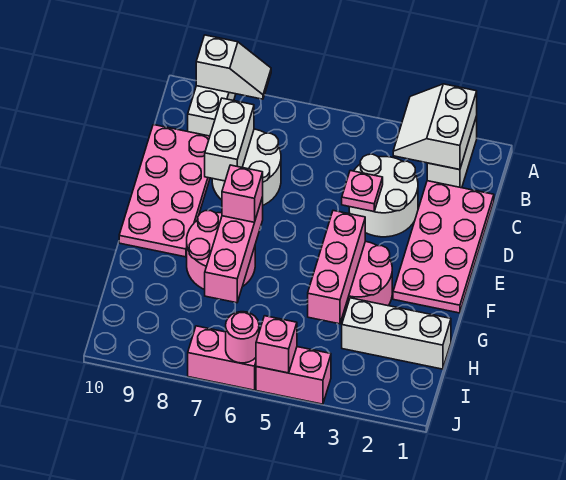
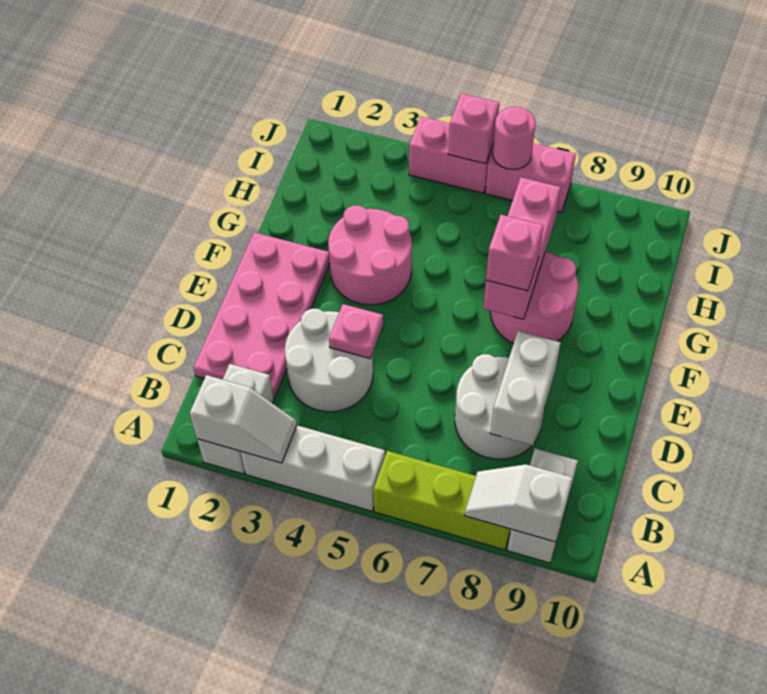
white slope A2:B3 level 2 top 2 -> white slope A2:A3 level 2 top 2
none -> lime brick A6:A8 level 1
pink plate C9:F10 level 1 -> none
pink brick F4:H4 level 2 -> none
white brick H1:H3 level 1 -> white brick A3:A5 level 1

